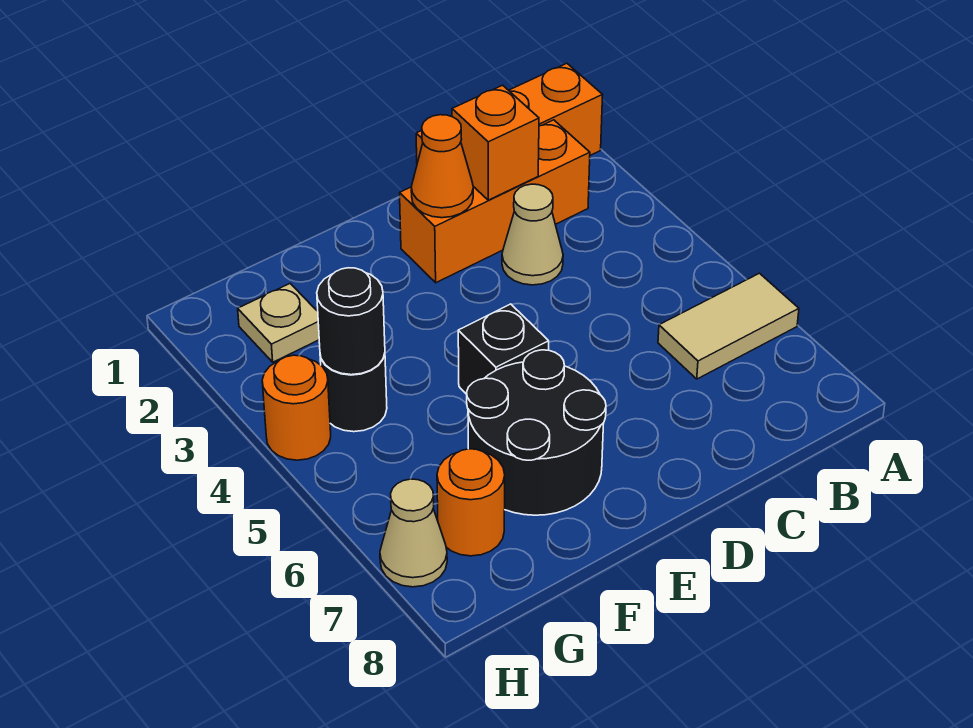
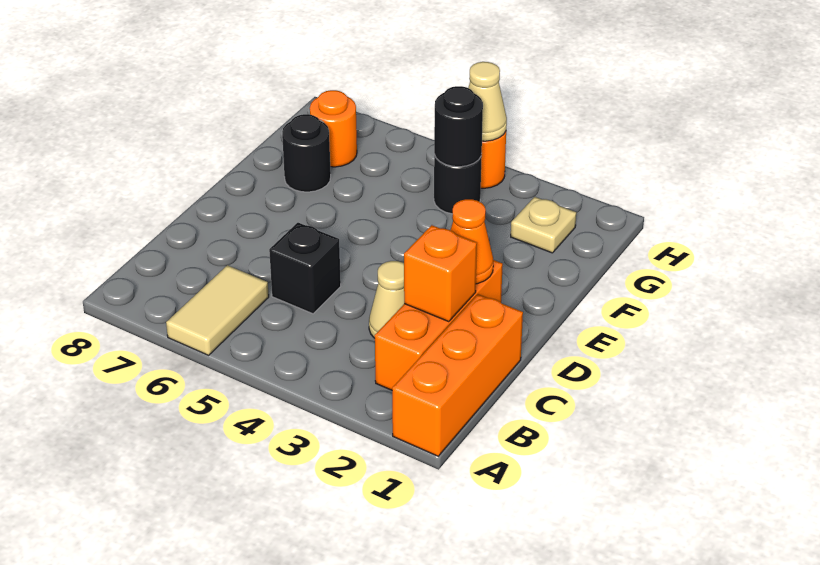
black brick E5 level 1 -> black brick C5 level 1
black round brick E6:F7 level 1 -> black round brick F7 level 1
tan cone H7 level 1 -> tan cone H4 level 2

